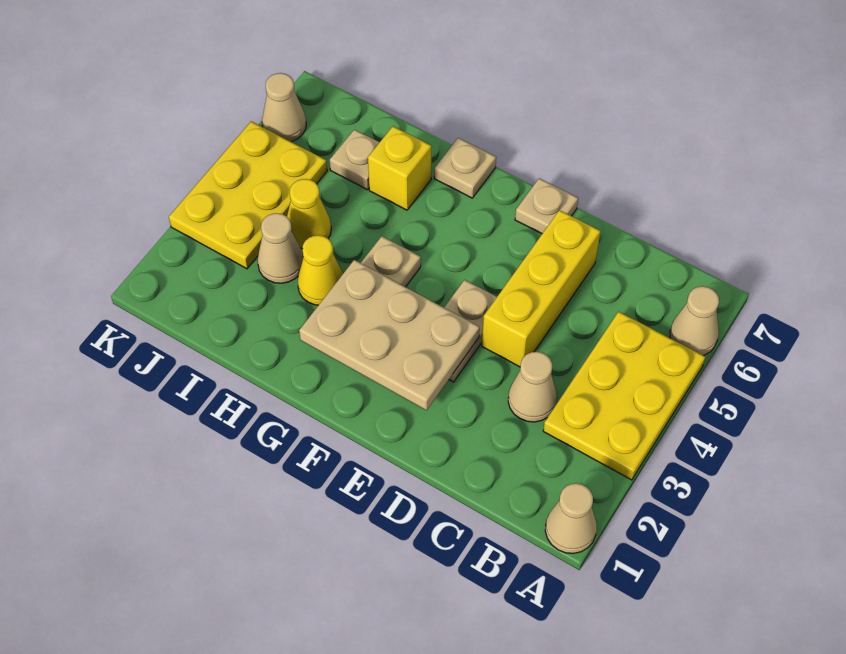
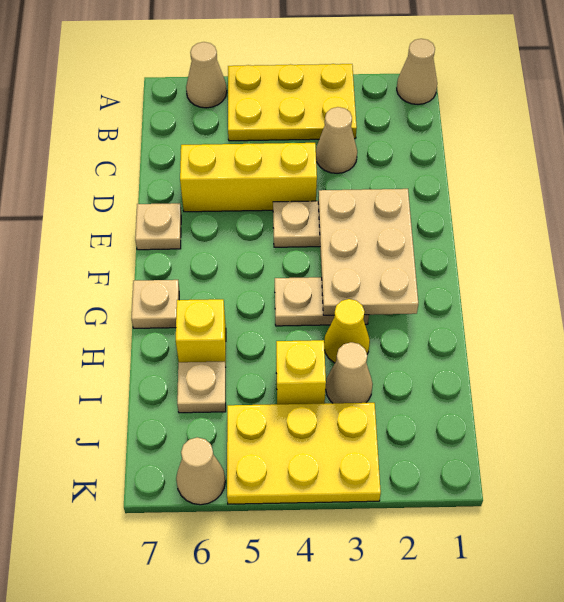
yellow cone I4 level 1 -> yellow brick I4 level 1

